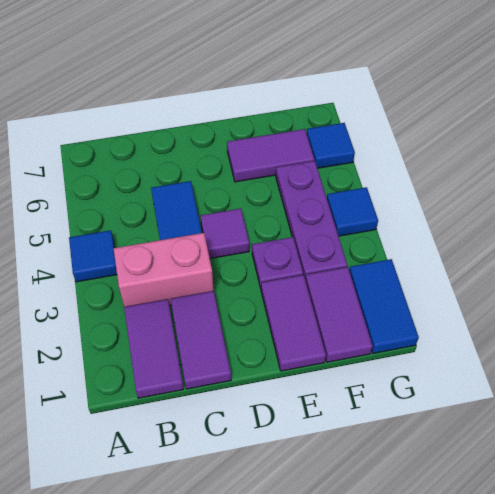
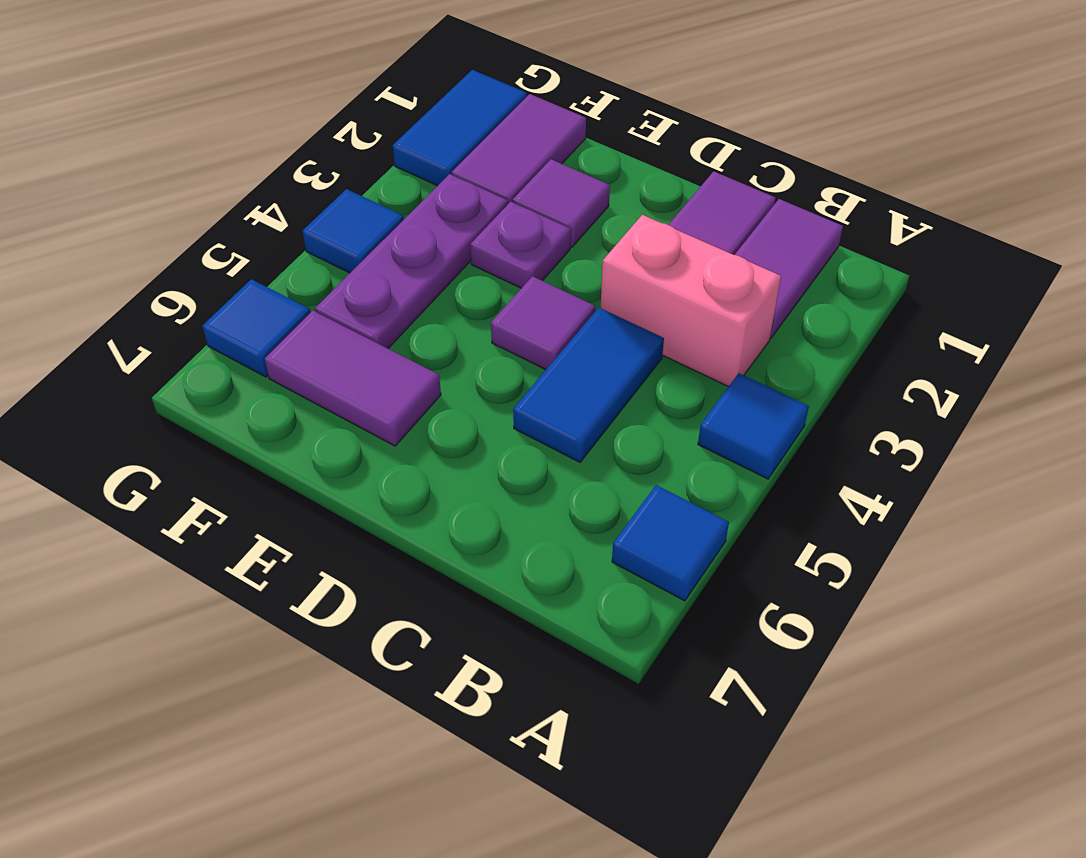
none -> blue tile A6 level 1
purple tile E1:E2 level 1 -> purple tile E2 level 1

